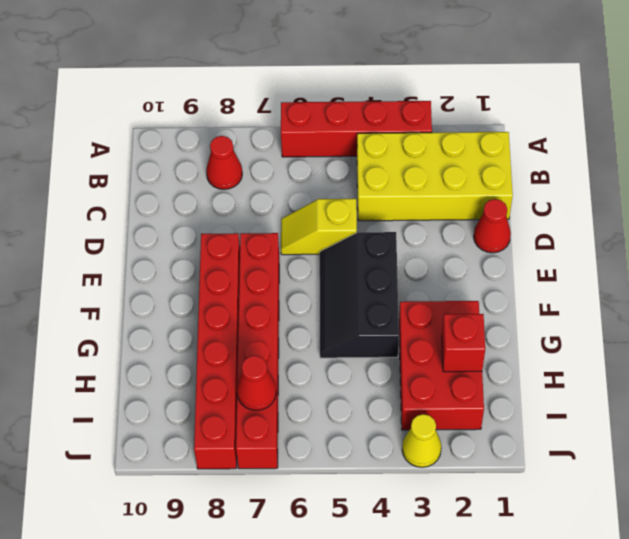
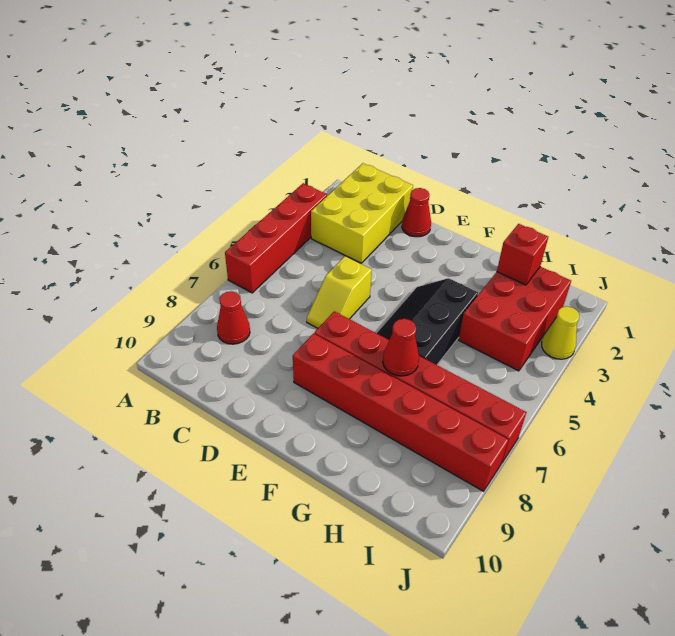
yellow brick B1:C4 level 1 -> yellow brick B1:C3 level 1
black slope E4:G5 level 1 top 4 -> black slope F4:G6 level 1 top G
red brick G2:I3 level 1 -> red brick H2:I4 level 1
red cone I7 level 2 -> red cone G7 level 2

